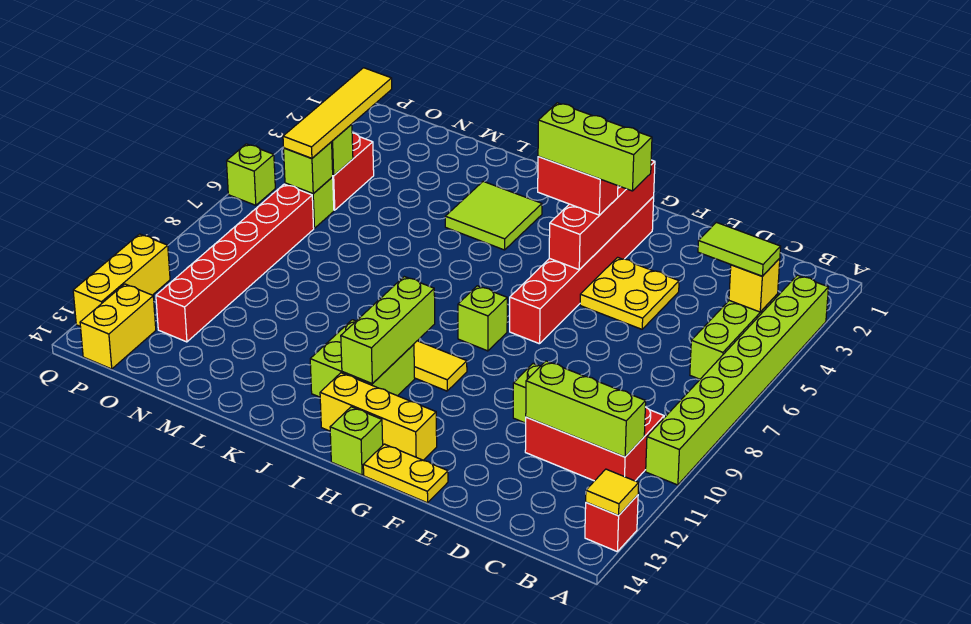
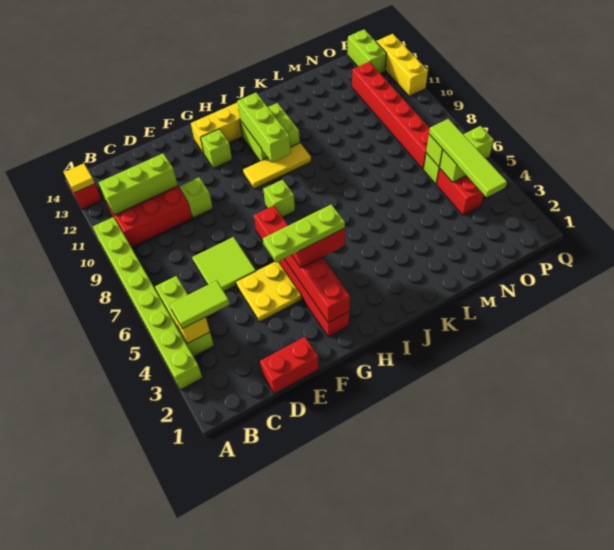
none -> red brick D1:E1 level 1
lime brick F4:H4 level 4 -> lime plate F4:H4 level 4
yellow plate F14:G14 level 1 -> none
lime brick H14 level 1 -> lime brick G12 level 1
lime tile J3:K4 level 1 -> lime tile D6:E7 level 1
yellow tile O3:O6 level 3 -> lime tile O3:O6 level 3
yellow brick P13:P14 level 1 -> lime brick P13:P14 level 1

